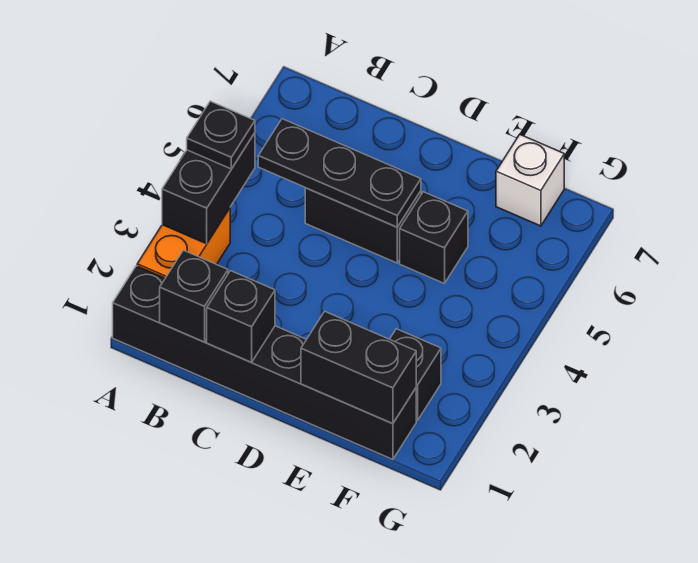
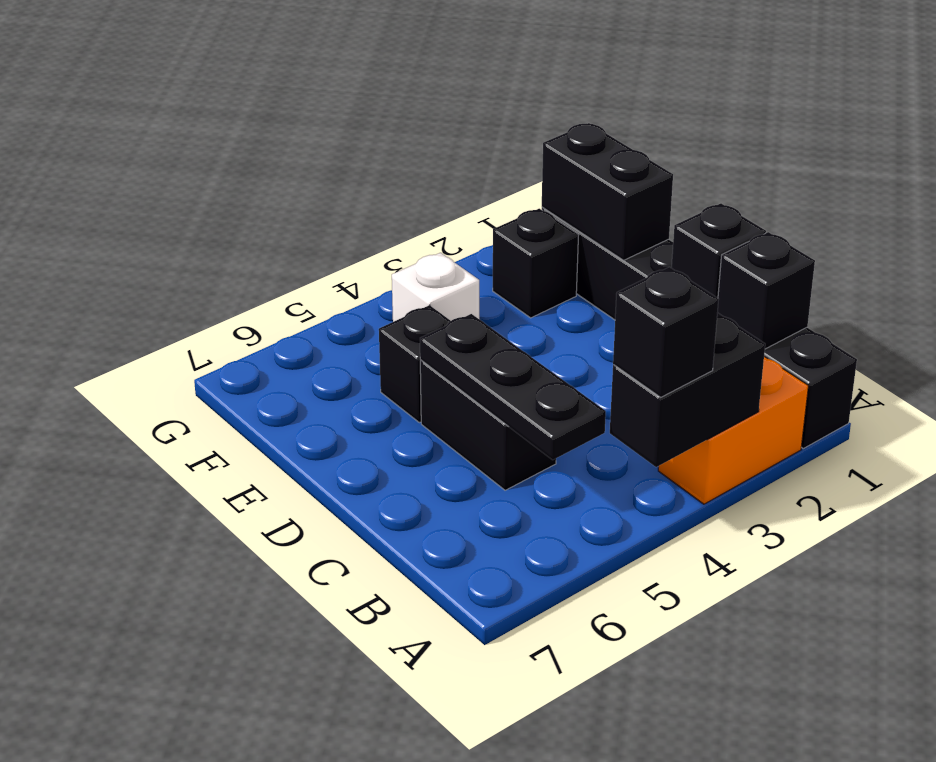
black plate A4 level 3 -> black brick A4 level 3
white brick F7 level 1 -> white brick F4 level 1

